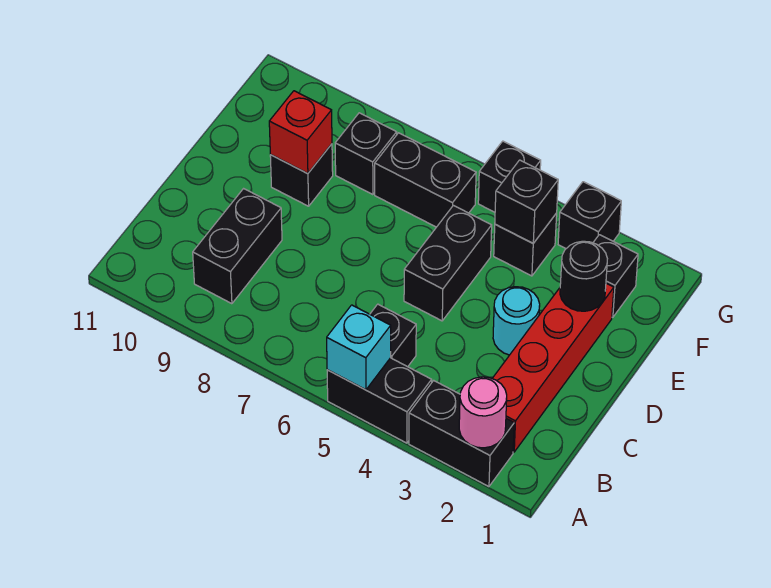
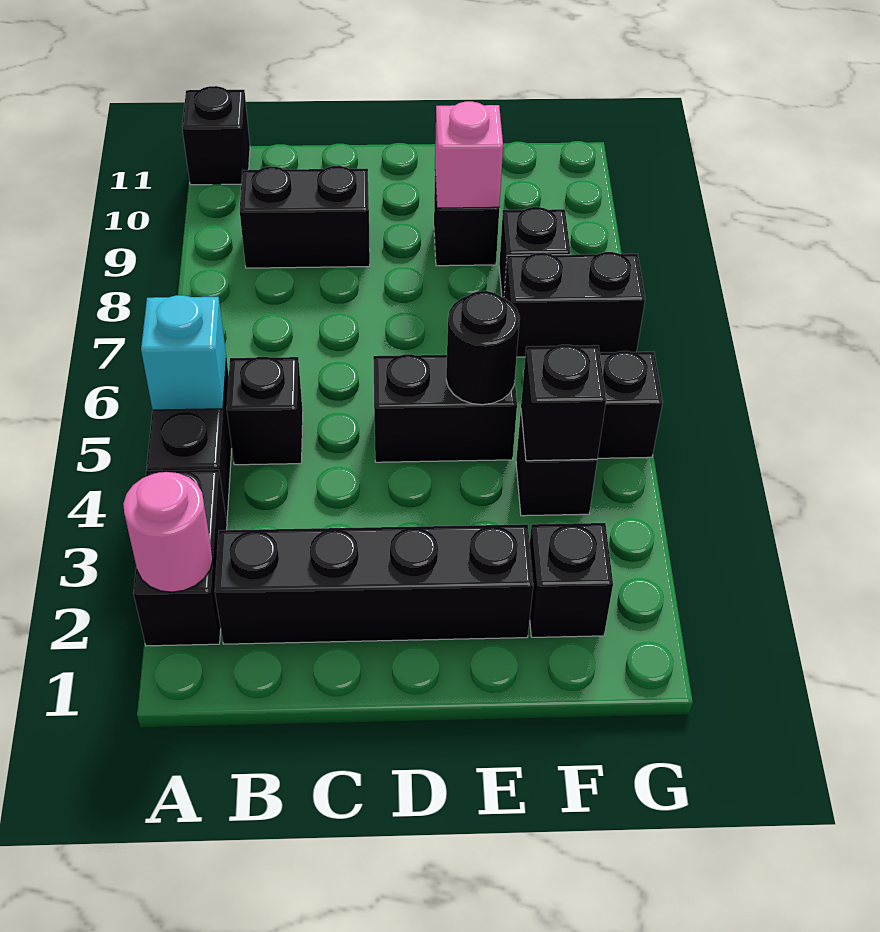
red brick B2:E2 level 1 -> black brick B2:E2 level 1
cyan round brick D3 level 1 -> none
black round brick E2 level 2 -> black round brick E5 level 2
red brick E9 level 2 -> pink brick E9 level 2
black brick F6:F7 level 1 -> black brick F7:G7 level 1
black brick G3 level 1 -> black brick A11 level 1

